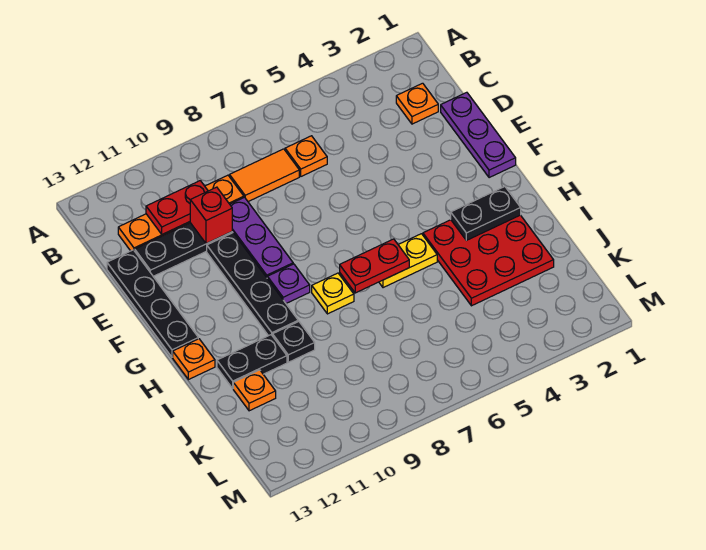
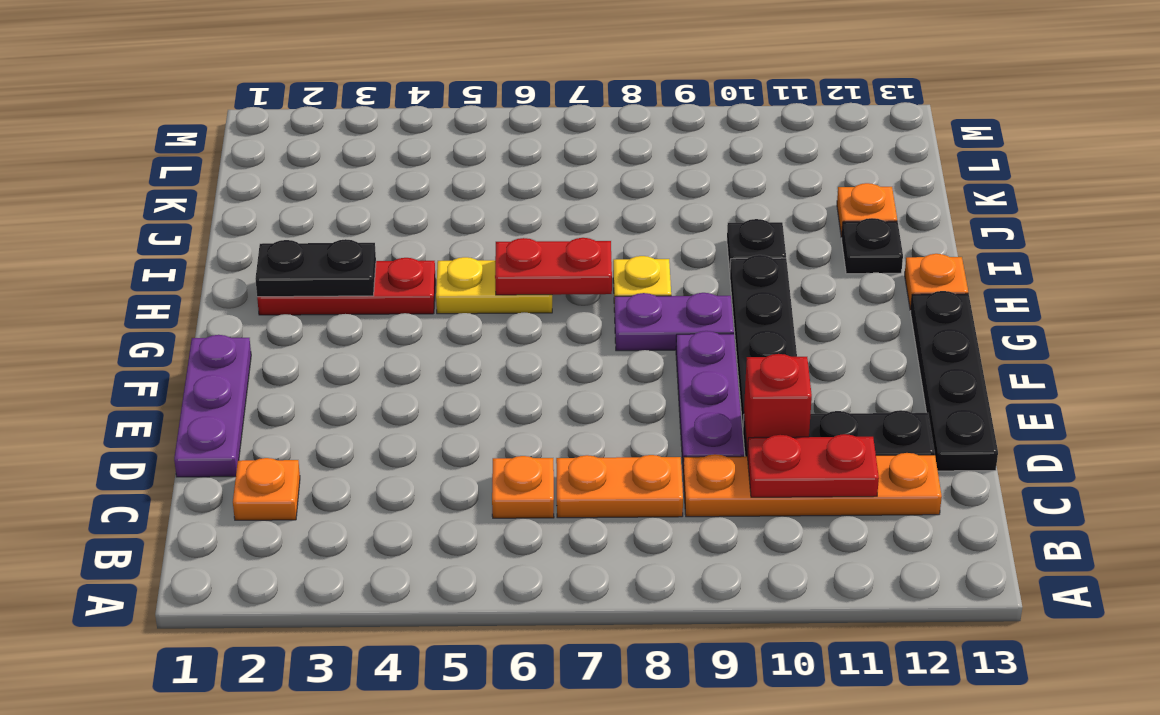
orange tile C7:C8 level 1 -> orange plate C7:C8 level 1
purple plate G9 level 1 -> purple plate G8:G9 level 1
red plate H2:J4 level 1 -> red plate H2:H4 level 1
black plate I11:I12 level 1 -> black plate I12 level 1

